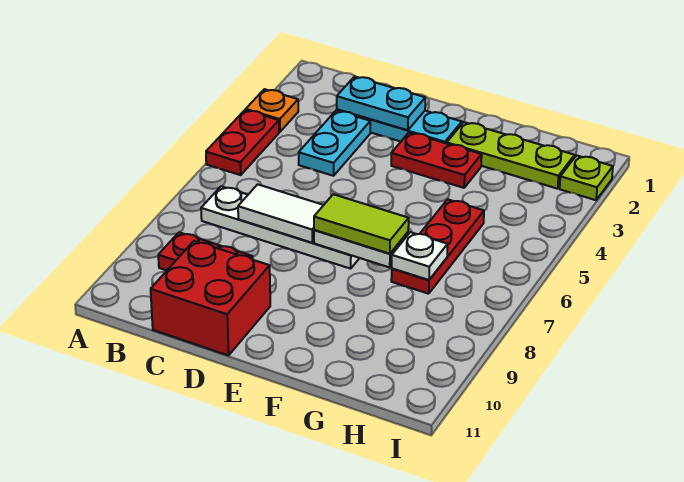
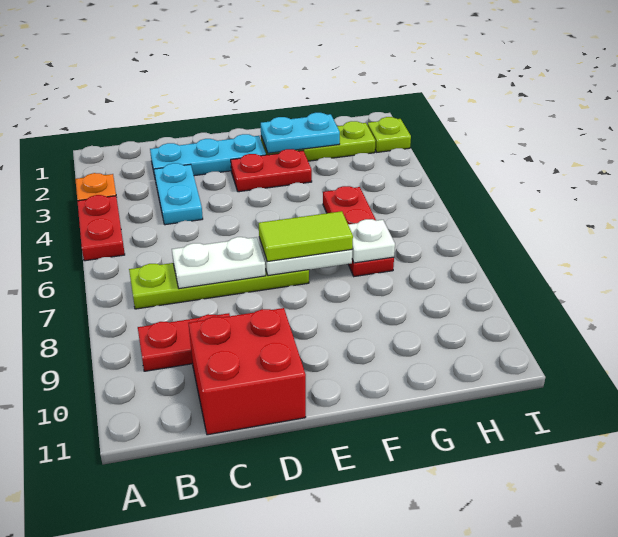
white plate B7:E7 level 1 -> lime plate B7:E7 level 1
cyan plate C2:D2 level 2 -> cyan plate F2:G2 level 2
white tile C7:D7 level 2 -> white plate C7:D7 level 2

